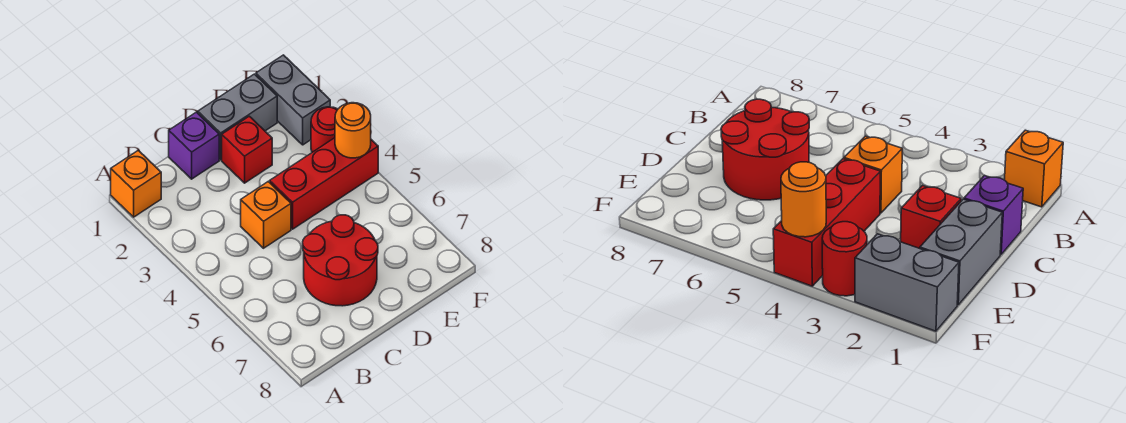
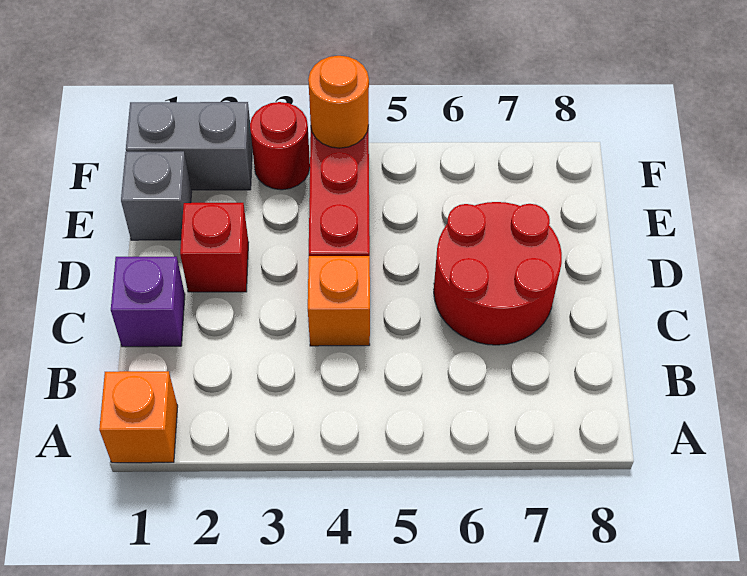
grey brick D1:E1 level 1 -> grey brick E1 level 1

